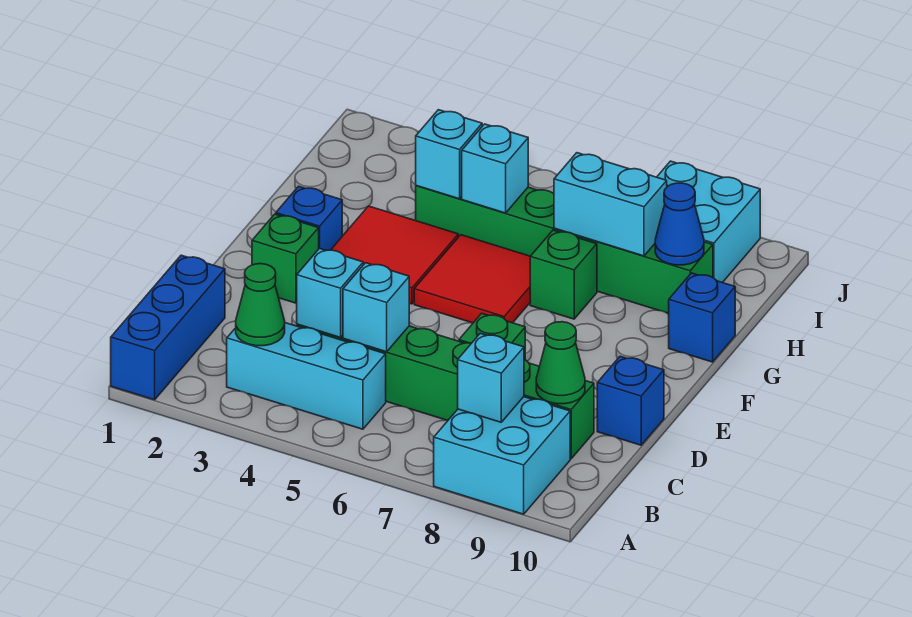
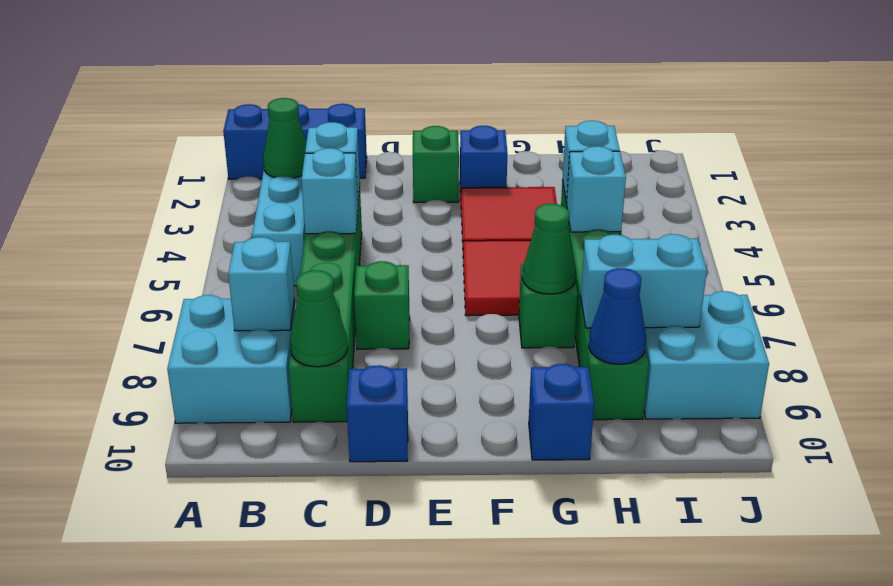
none -> green cone G7 level 2
cyan brick H7:H8 level 2 -> cyan brick H8:I8 level 2

